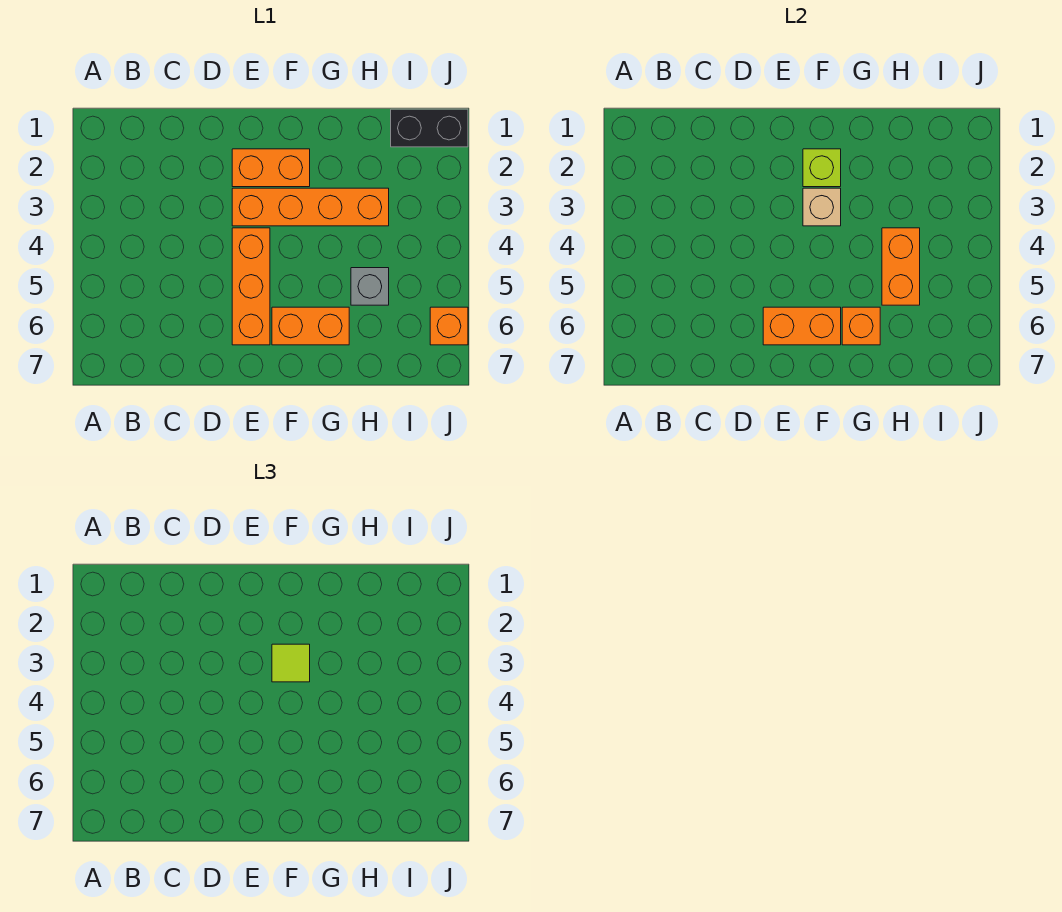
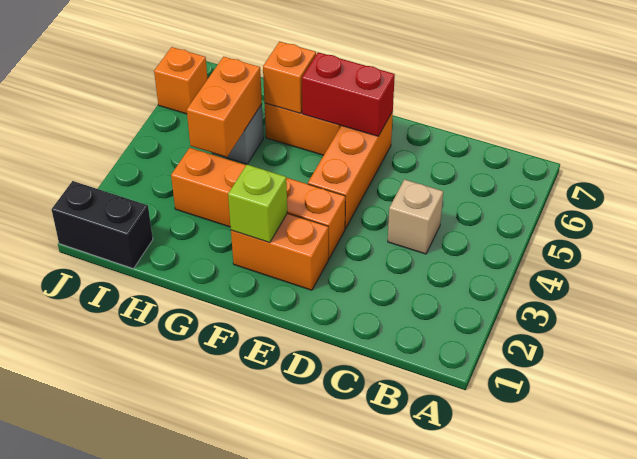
orange brick E6:F6 level 2 -> red brick E6:F6 level 2
tan brick F3 level 2 -> tan brick C4 level 1
lime tile F3 level 3 -> none

